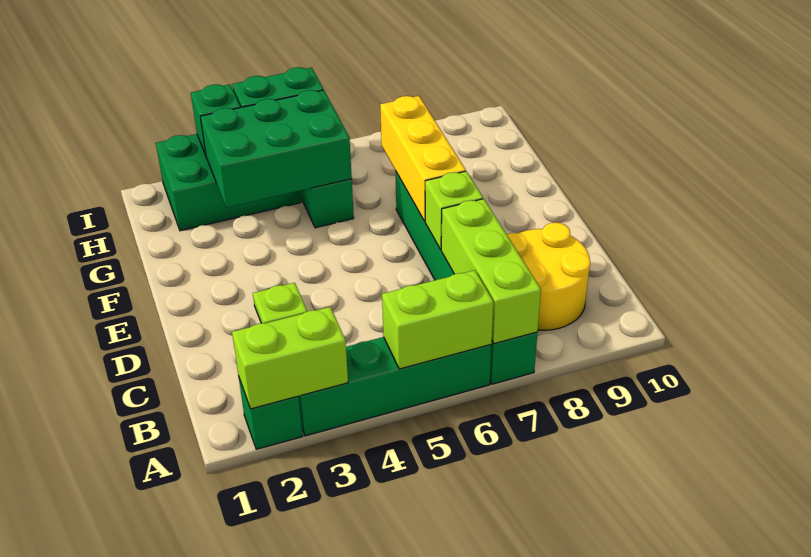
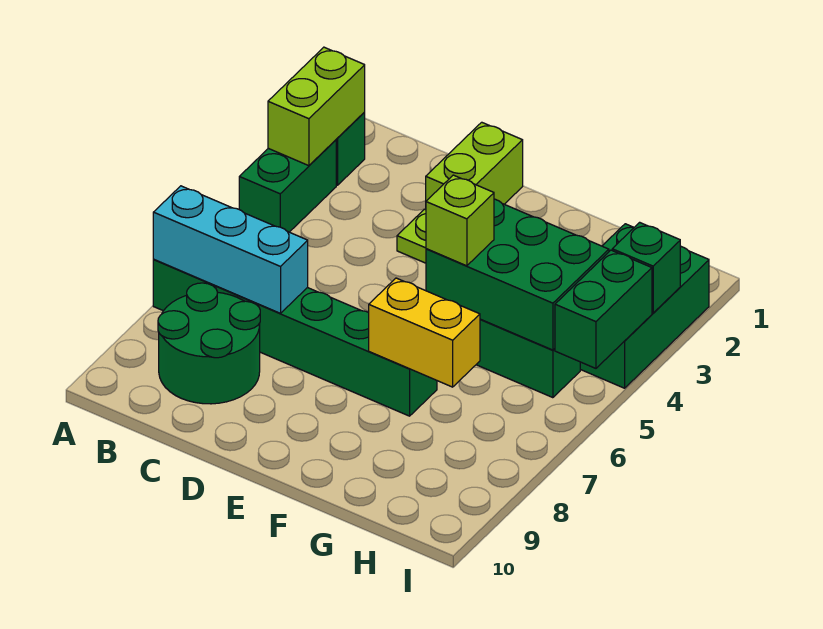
green brick A3:A6 level 1 -> green brick A3:A4 level 1
lime brick A5:A6 level 2 -> lime brick D1:D2 level 1
lime brick A7:C7 level 2 -> cyan brick A7:C7 level 2
yellow round brick B8:C9 level 1 -> green round brick B8:C9 level 1
lime brick D7 level 2 -> lime brick F5 level 3
yellow brick E7:G7 level 2 -> yellow brick F7:G7 level 2
green brick G3:H5 level 2 -> green brick F4:H5 level 2

